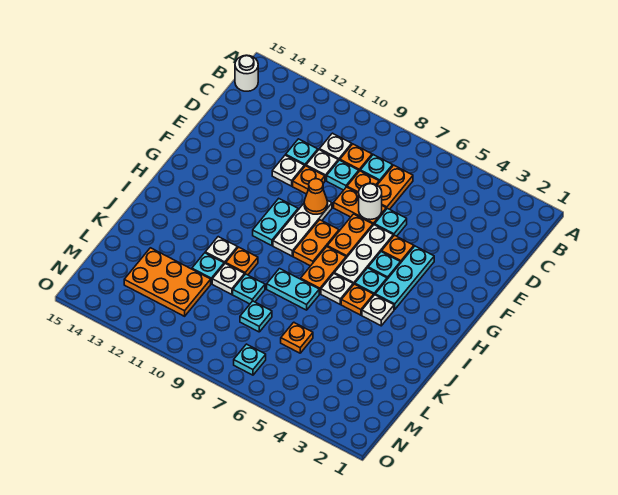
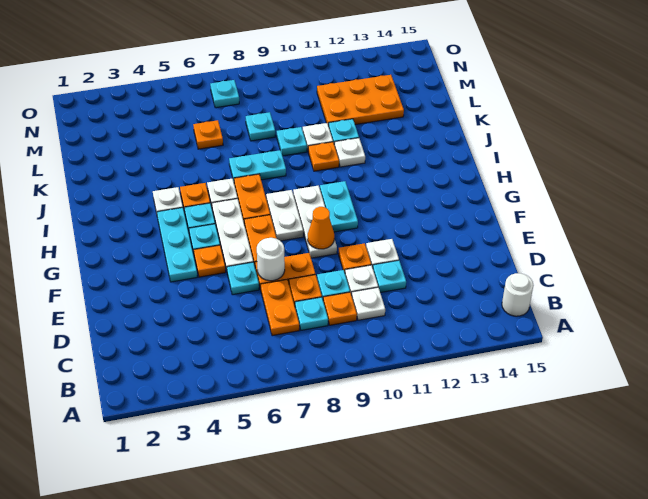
orange plate G8:H8 level 1 -> white plate G8:H8 level 1

